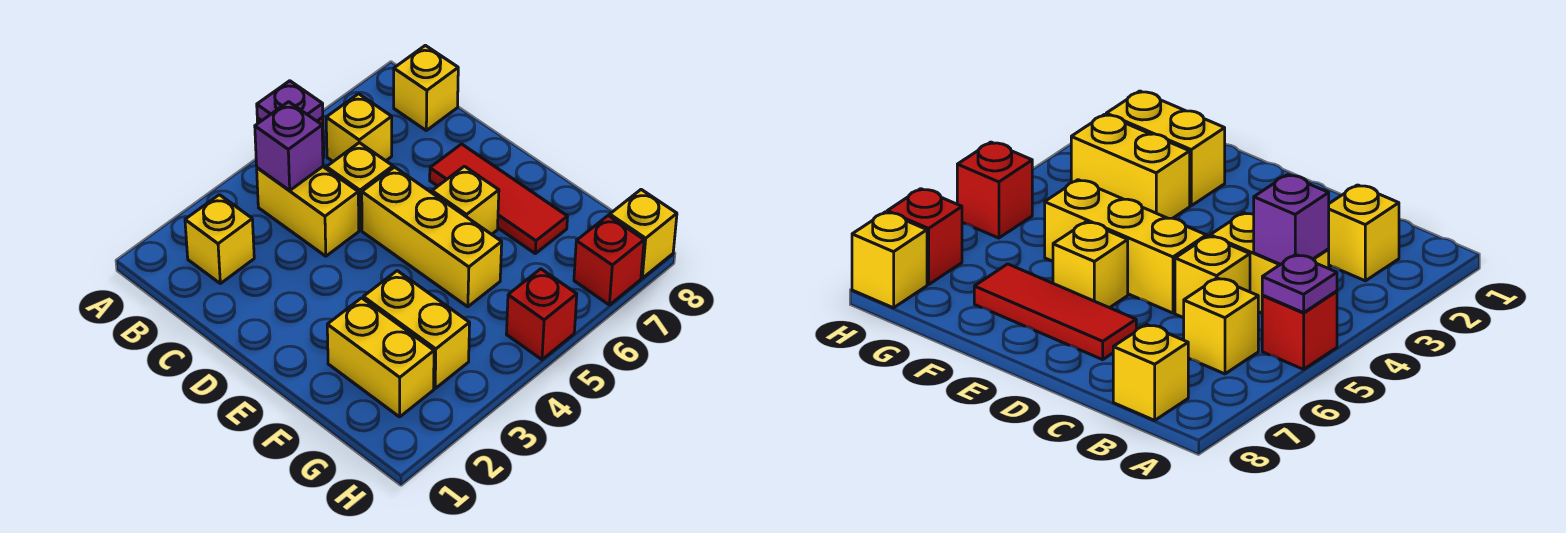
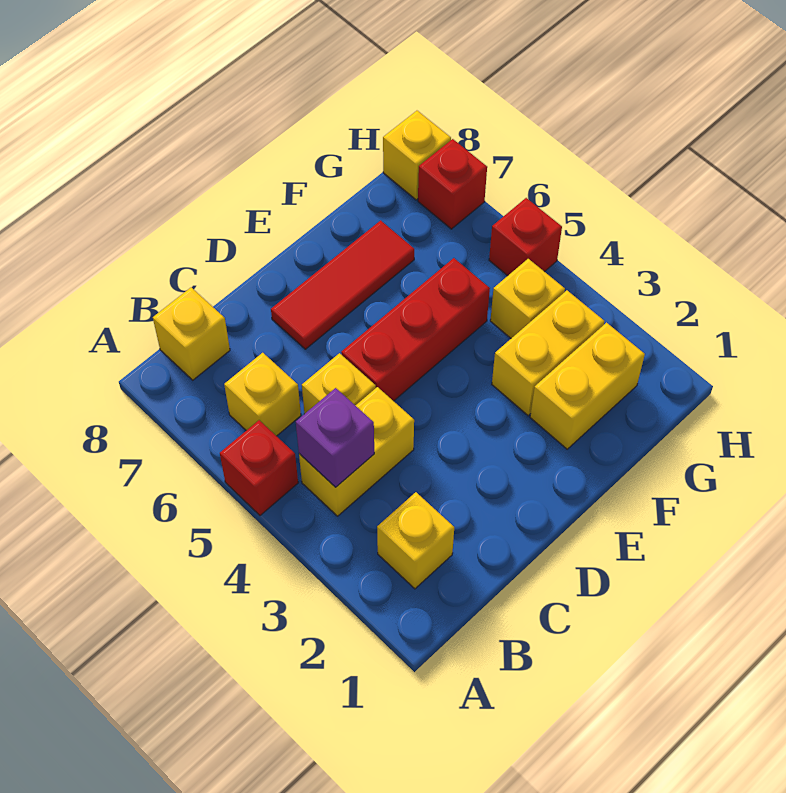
purple plate A5 level 2 -> none
yellow brick D5:F5 level 1 -> red brick D5:F5 level 1
yellow brick E6 level 1 -> yellow brick G4 level 1

